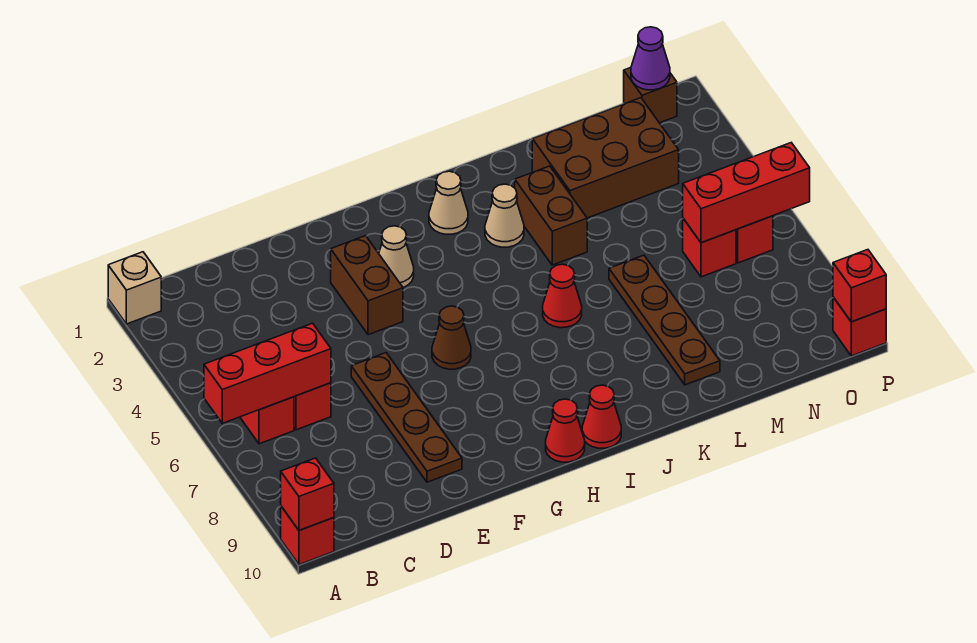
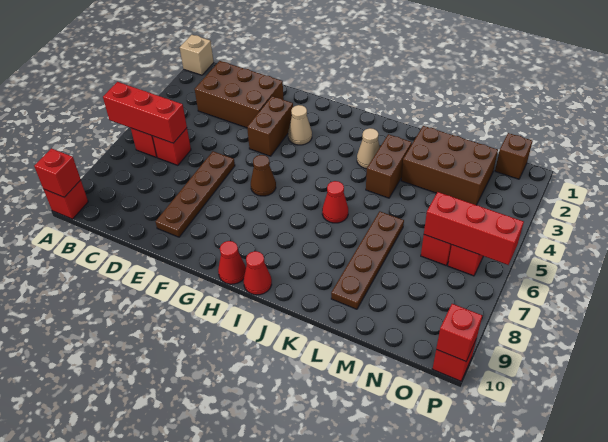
none -> brown brick C2:E3 level 1
tan cone I2 level 1 -> none
purple cone O1 level 2 -> none

